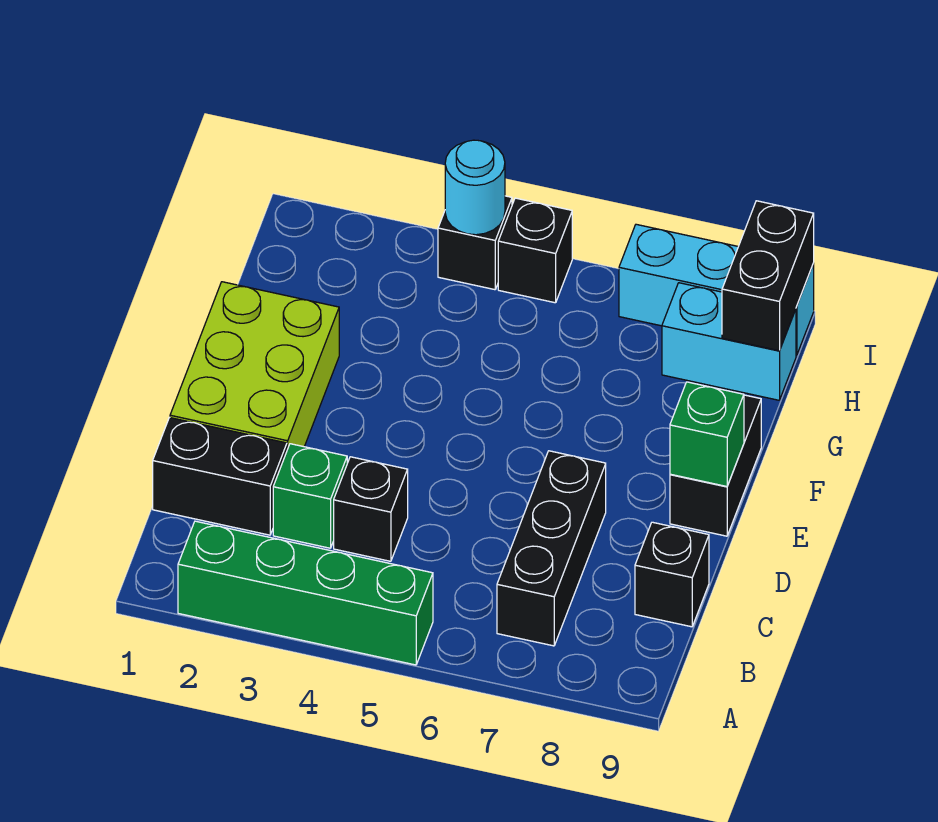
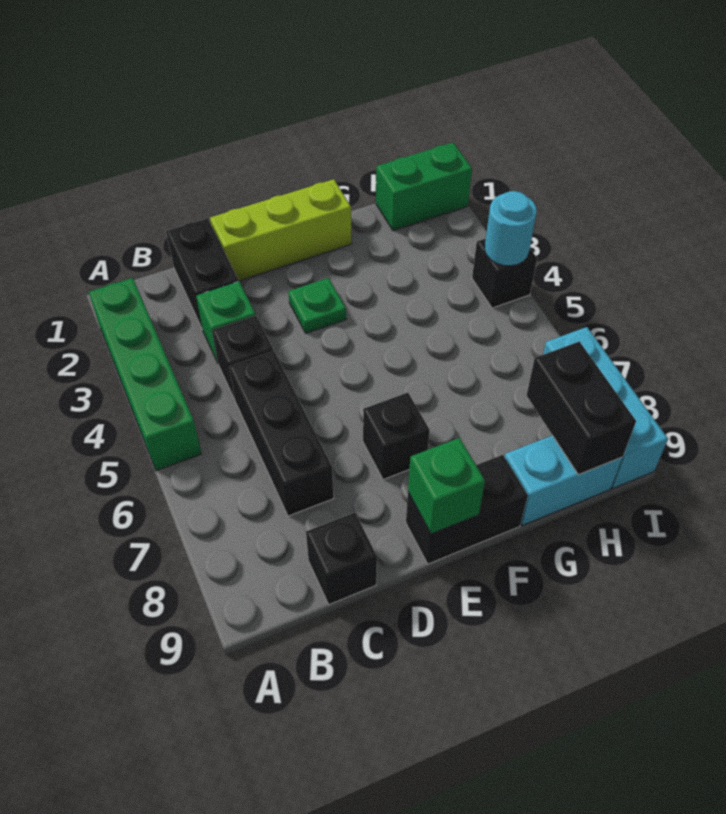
black brick B7:D7 level 1 -> black brick C5:C7 level 1
lime brick D1:F2 level 1 -> lime brick D1:F1 level 1
none -> green plate E3 level 1
none -> green brick H1:I1 level 1
cyan brick H8:H9 level 1 -> cyan brick G9:H9 level 1
black brick H9:I9 level 2 -> black brick H8:H9 level 2
black brick I5 level 1 -> black brick E7 level 1

